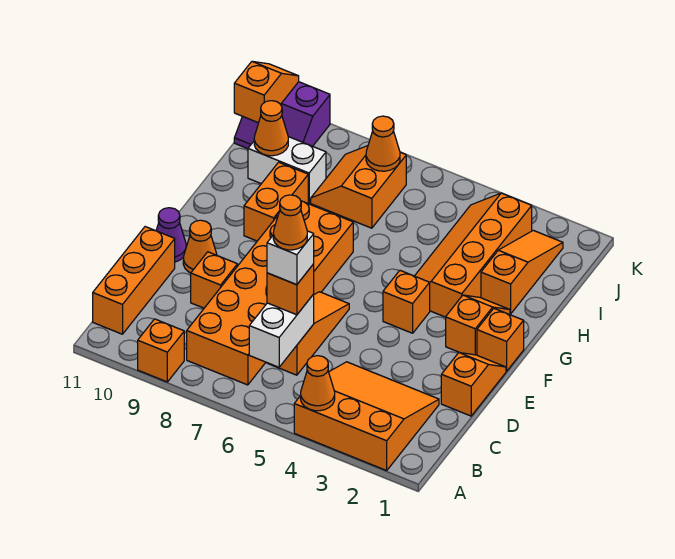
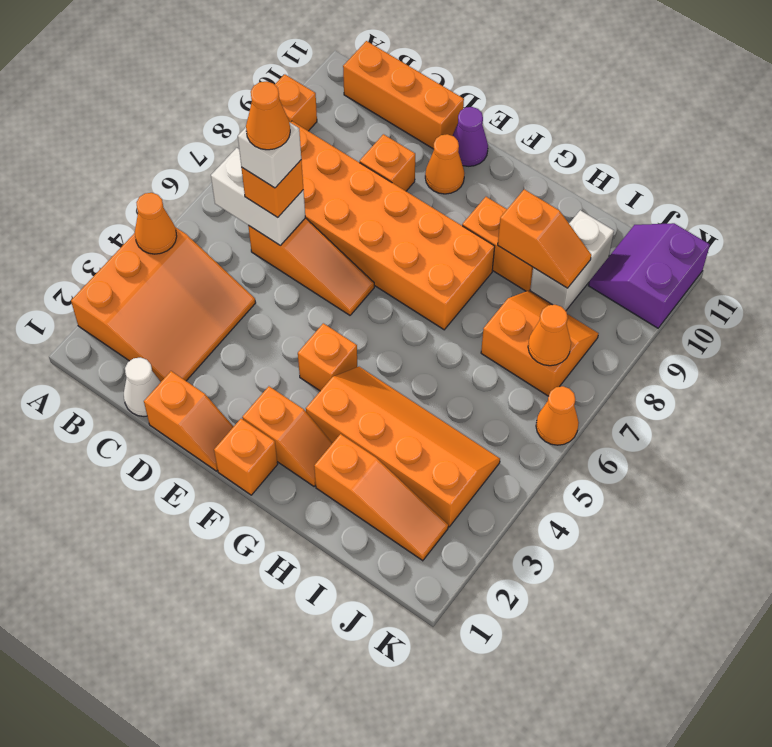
none -> white cone C1 level 1
orange cone I10 level 2 -> orange cone K6 level 1
orange slope J11:K11 level 2 top J -> orange slope H9:I9 level 2 top H

